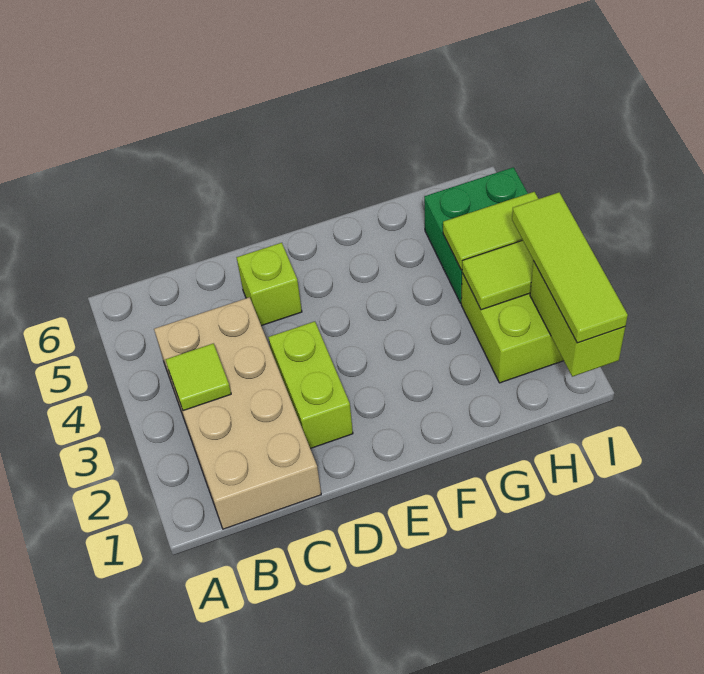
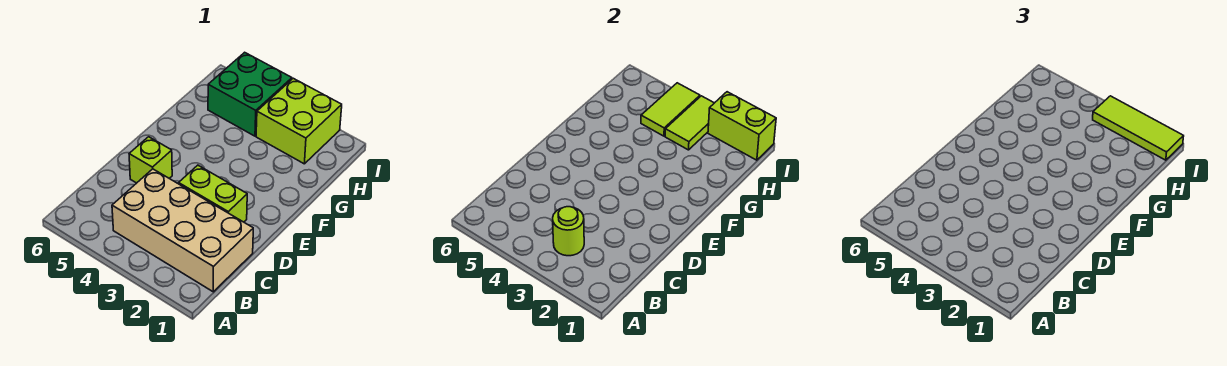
lime tile B3 level 2 -> lime round brick B3 level 2

